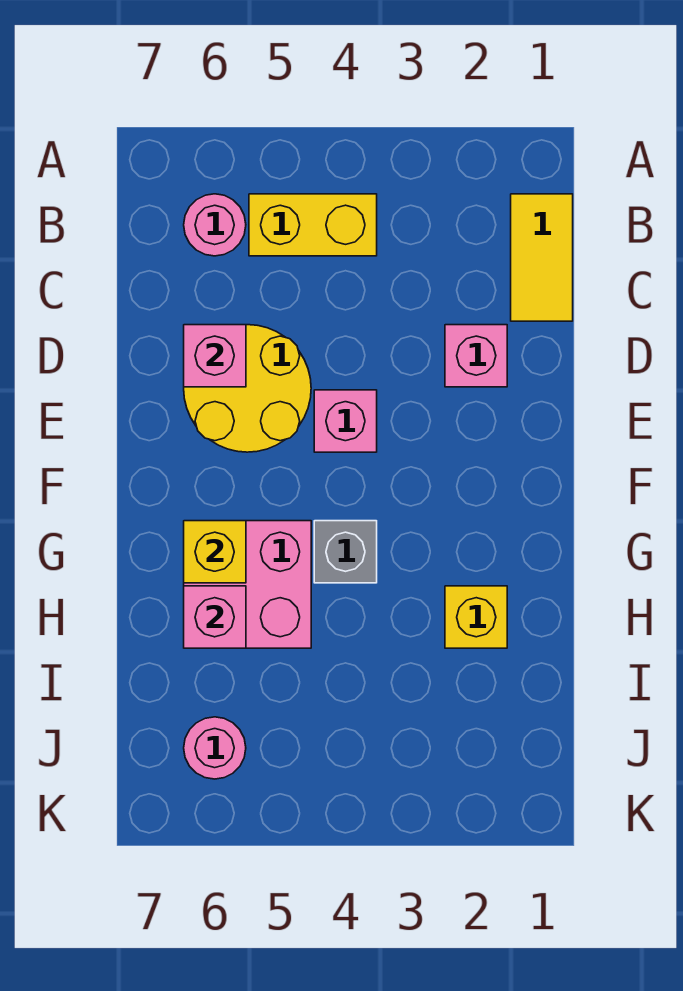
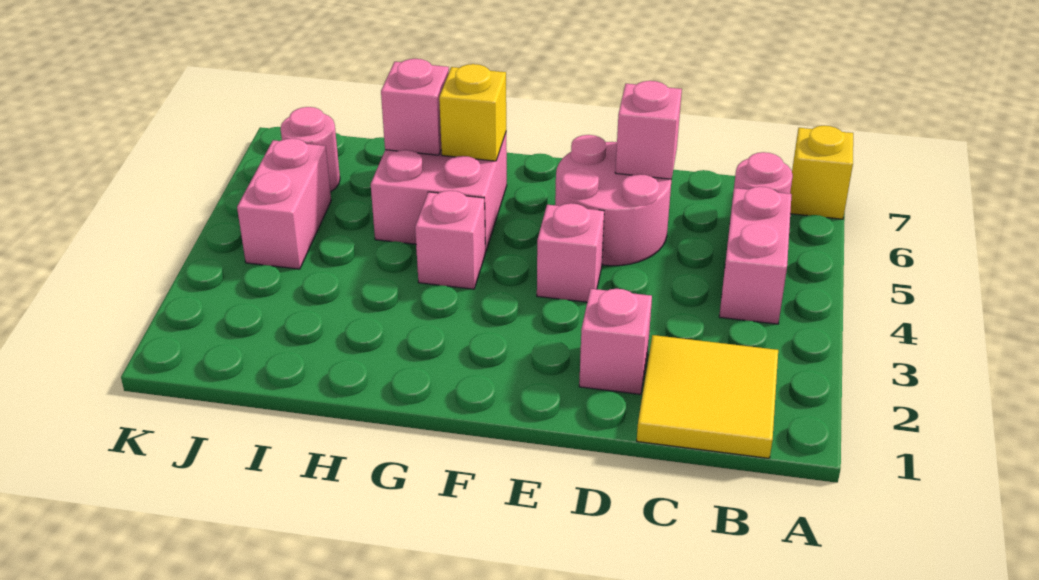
yellow tile B1:C1 level 1 -> yellow tile B1:C2 level 1
yellow brick B4:B5 level 1 -> pink brick B4:B5 level 1
yellow round brick D5:E6 level 1 -> pink round brick D5:E6 level 1
grey brick G4 level 1 -> pink brick G4 level 1
yellow brick H2 level 1 -> yellow brick A7 level 1
none -> pink brick J4:J5 level 1

